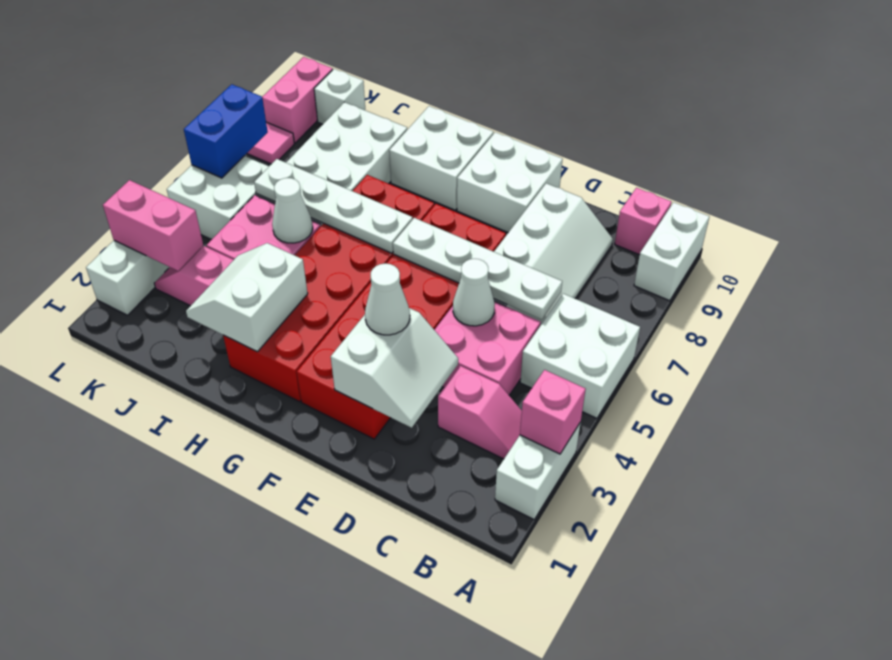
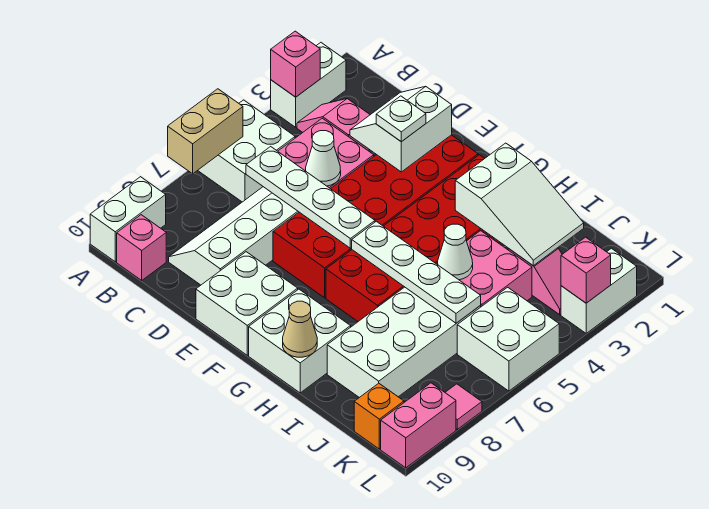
none -> tan brick A6:A7 level 2
white cone E3 level 3 -> white plate E3 level 3
white slope H2:I3 level 2 top H -> white slope H2:J3 level 2 top H
none -> tan cone H10 level 2
pink brick K3:L3 level 2 -> pink brick L3 level 2
white brick K10 level 1 -> orange brick K10 level 1
blue brick L6:L7 level 2 -> none

